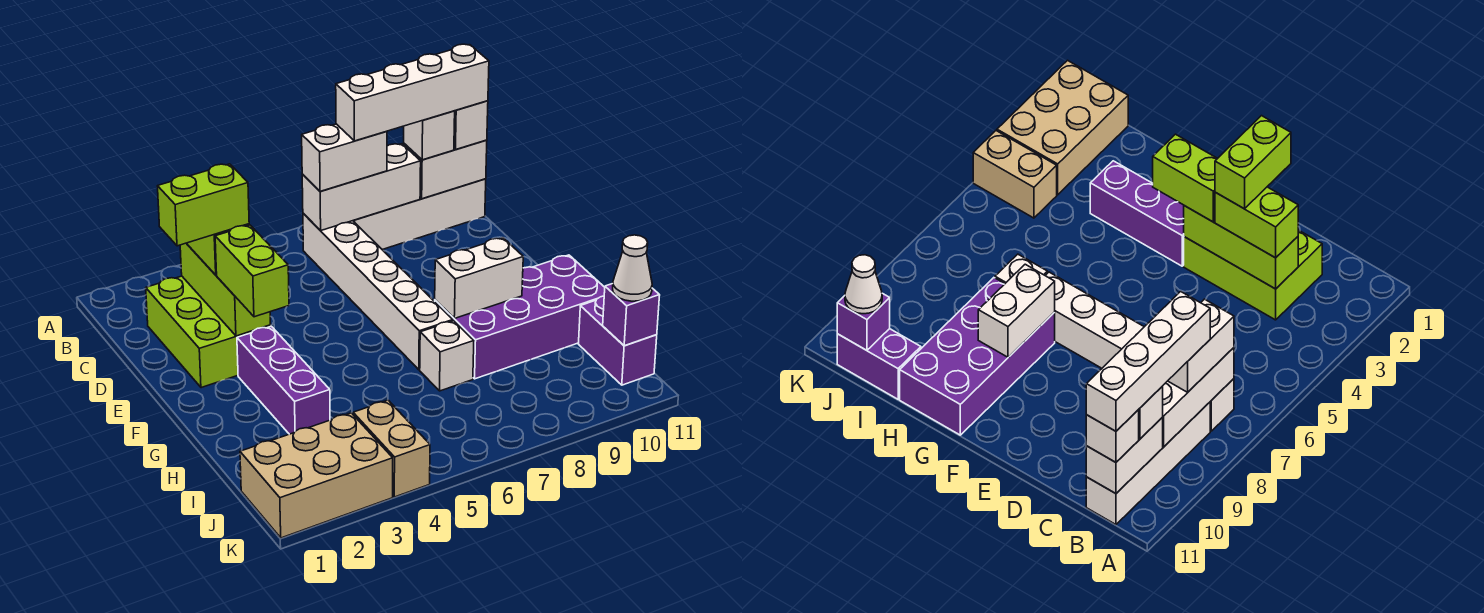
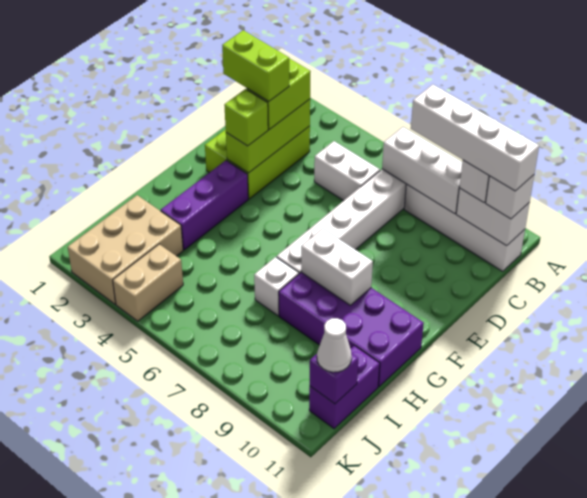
white brick B7:B8 level 3 -> white brick C5:C6 level 1
lime brick E3:F3 level 3 -> lime brick E3 level 3
tan brick J1:K3 level 1 -> tan brick I2:K3 level 1

